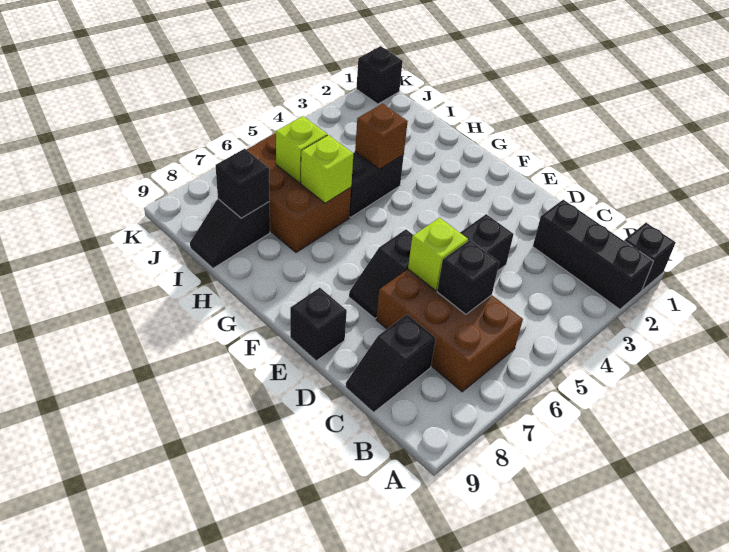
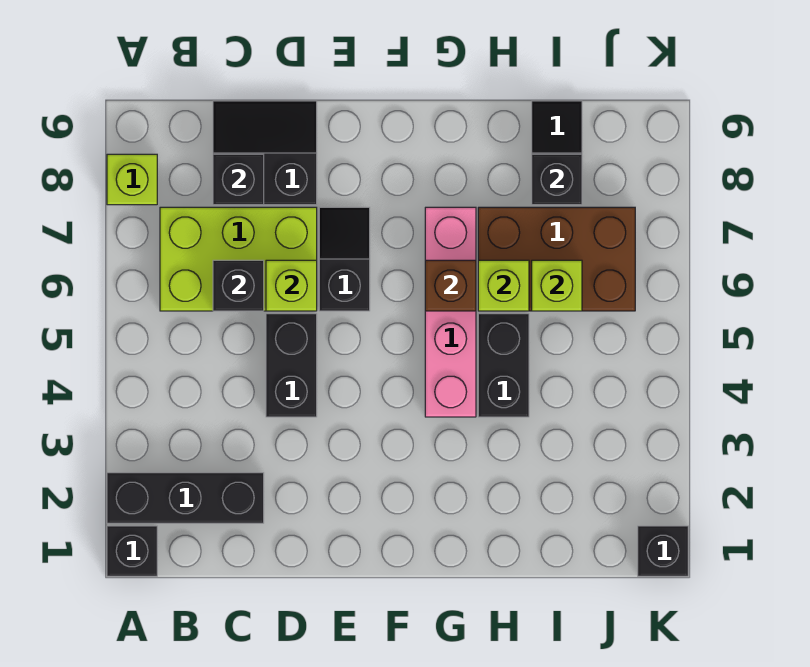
none -> lime brick A8 level 1
brown brick B6:D7 level 1 -> lime brick B6:D7 level 1
black slope C8:C9 level 1 top 8 -> black slope C8:D9 level 1 top 8
black brick E9 level 1 -> black brick C8 level 2
none -> pink brick G4:G7 level 1
brown brick H4 level 2 -> brown brick G6 level 2

